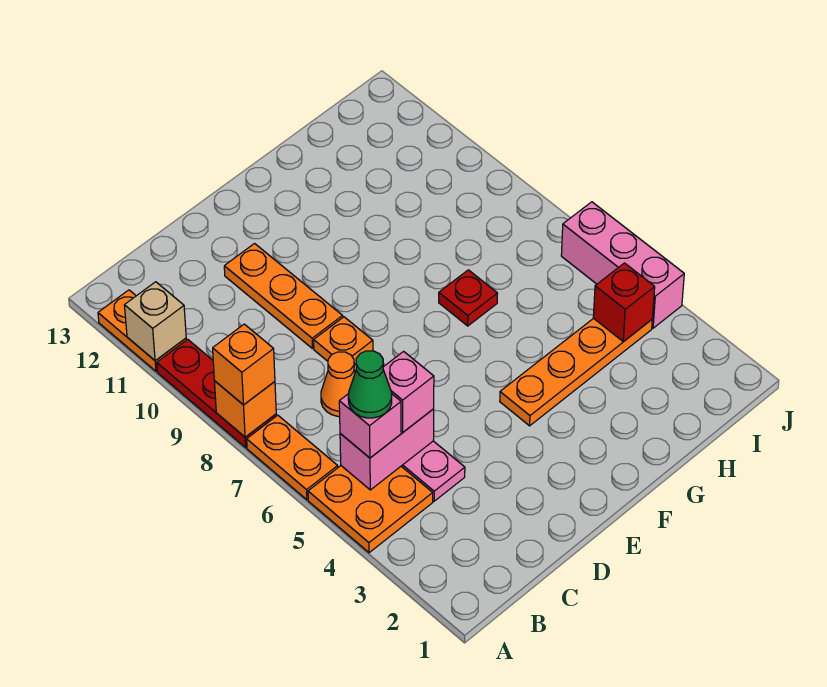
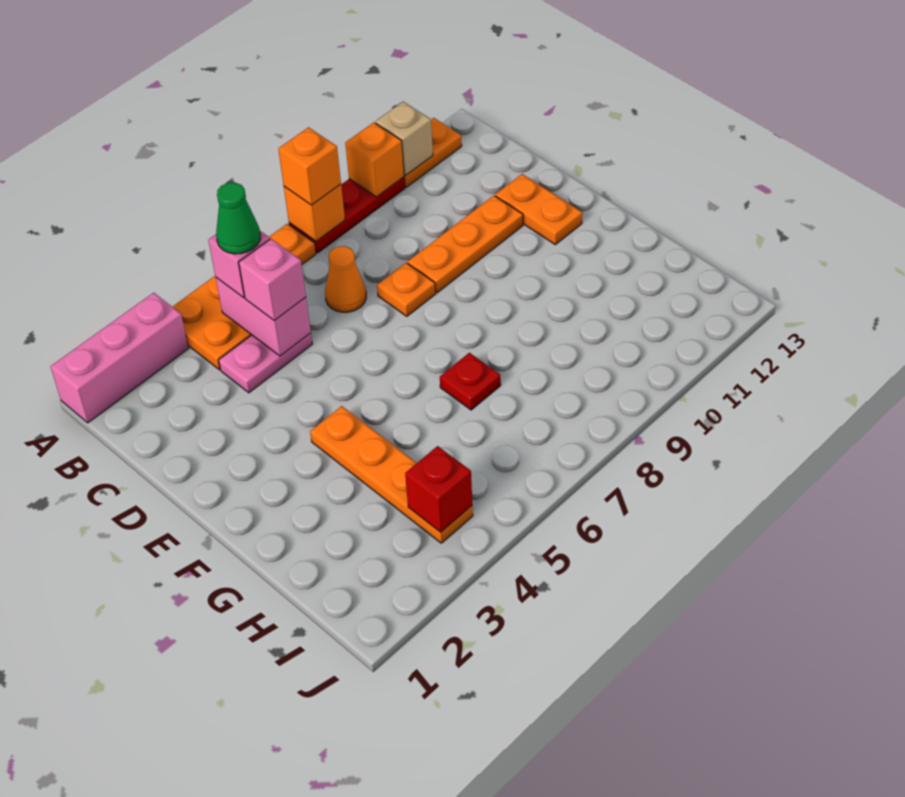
none -> orange brick A10 level 2
none -> orange plate D12:E12 level 1
pink brick J4:J6 level 1 -> pink brick A1:A3 level 1

